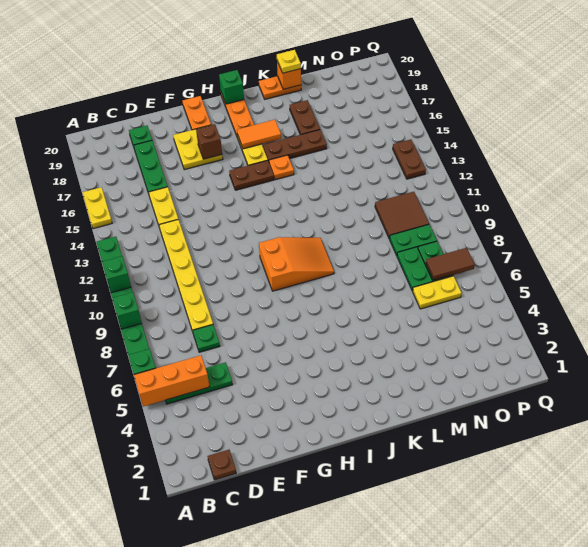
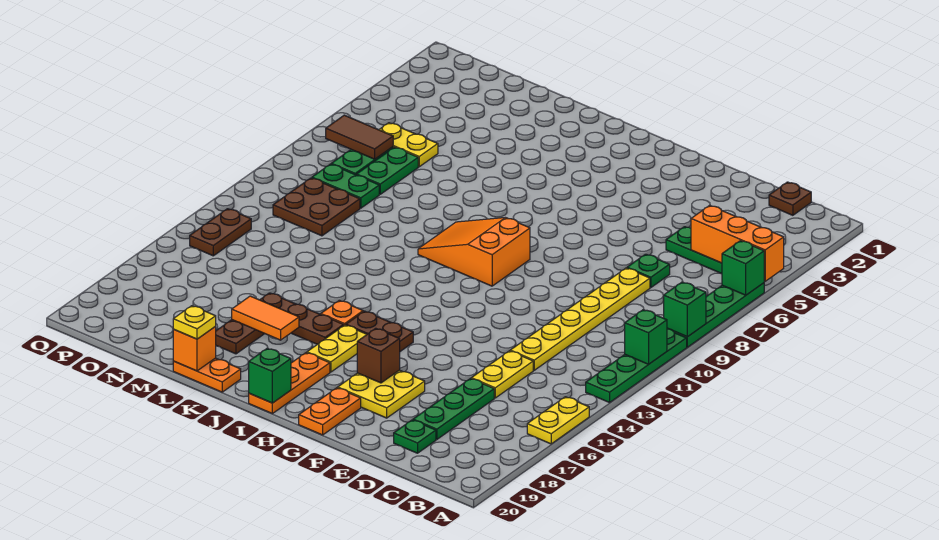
orange tile I17:J17 level 2 -> orange tile K17:L17 level 2
brown tile N10:O11 level 1 -> brown plate N10:O11 level 1

